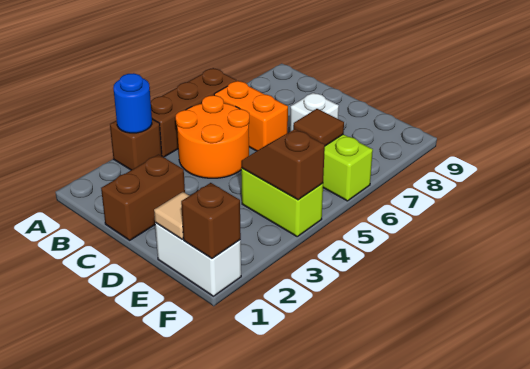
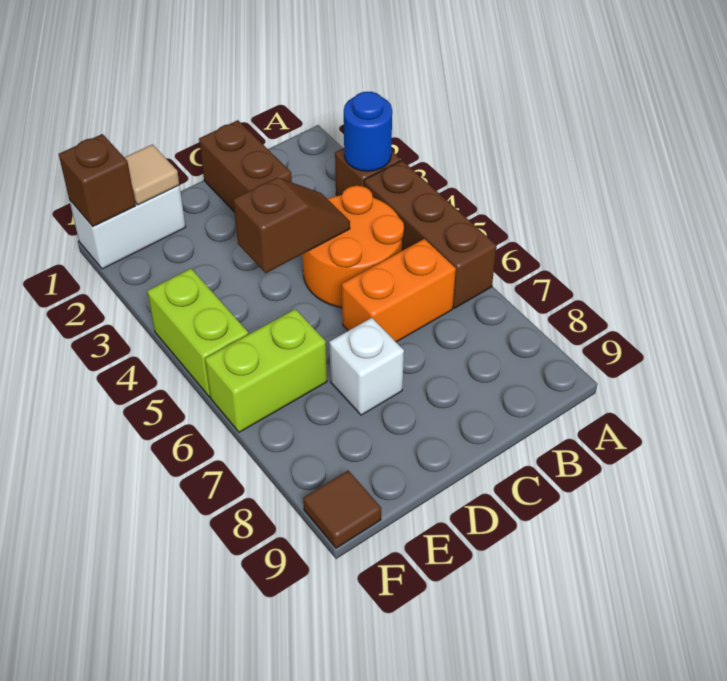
lime brick E4:F4 level 1 -> lime brick F4:F5 level 1
brown slope E4:F4 level 2 top F -> brown slope C4:D4 level 2 top D
brown tile E6 level 2 -> brown tile F9 level 1

